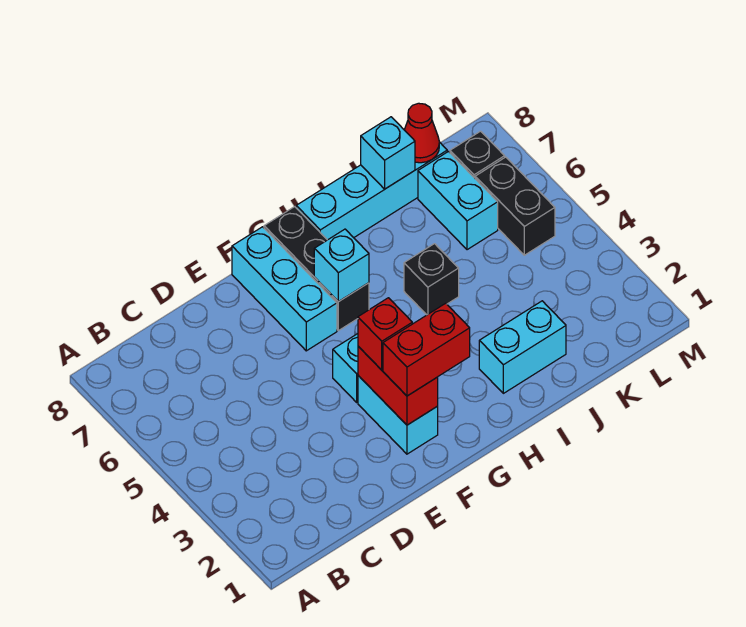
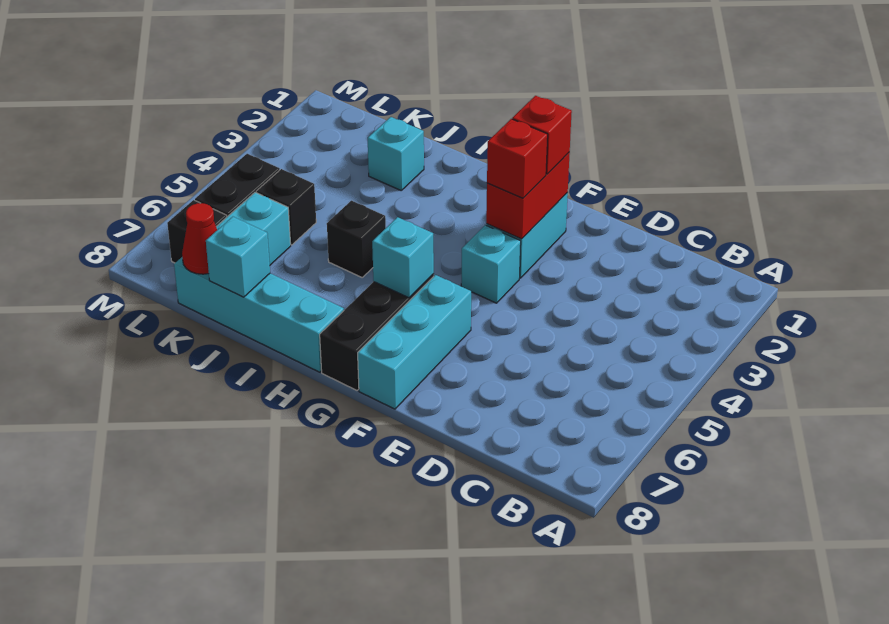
red brick F2:G2 level 3 -> red brick F2 level 3
cyan brick I2:J2 level 1 -> cyan brick J2 level 1
none -> black brick K5 level 1

